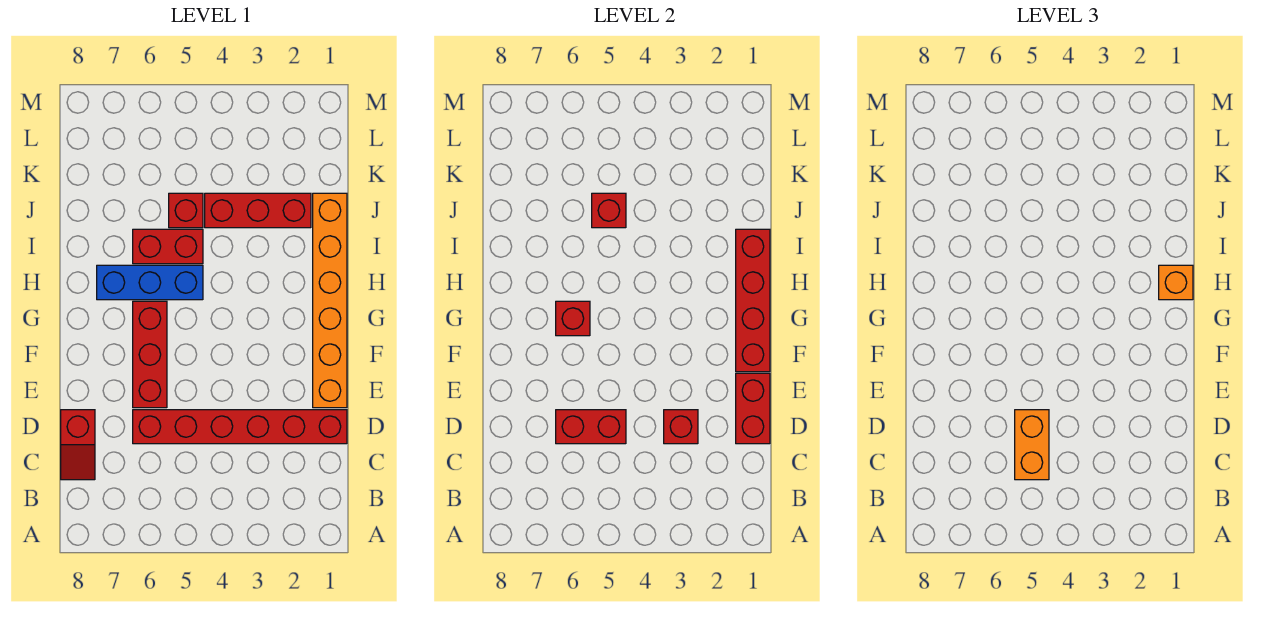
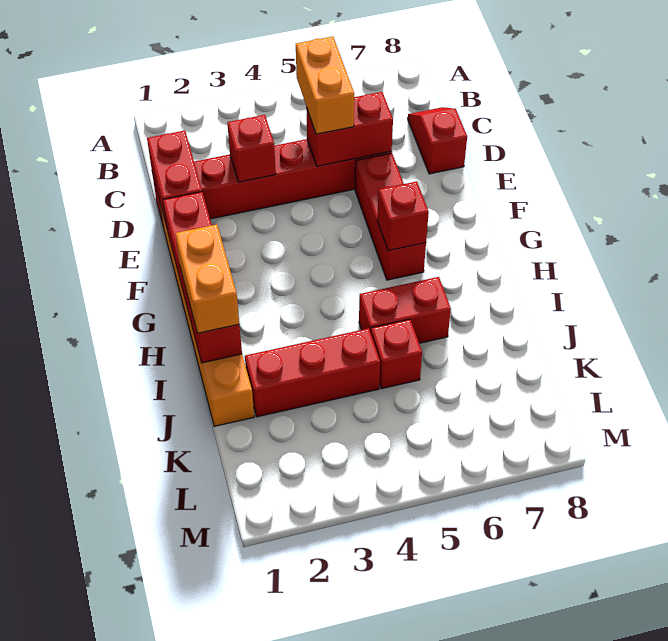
orange brick H1 level 3 -> orange brick H1:I1 level 3
blue brick H5:H7 level 1 -> none
red brick J5 level 2 -> none

